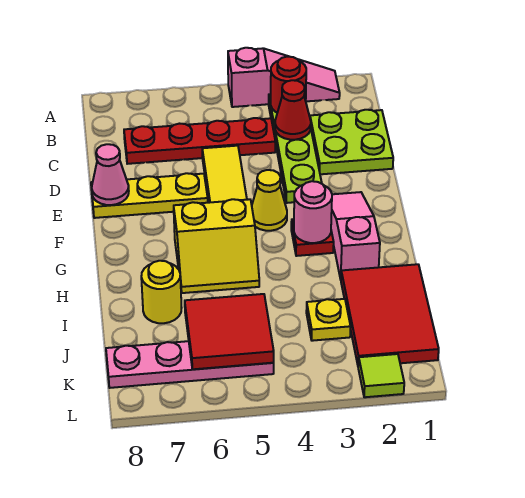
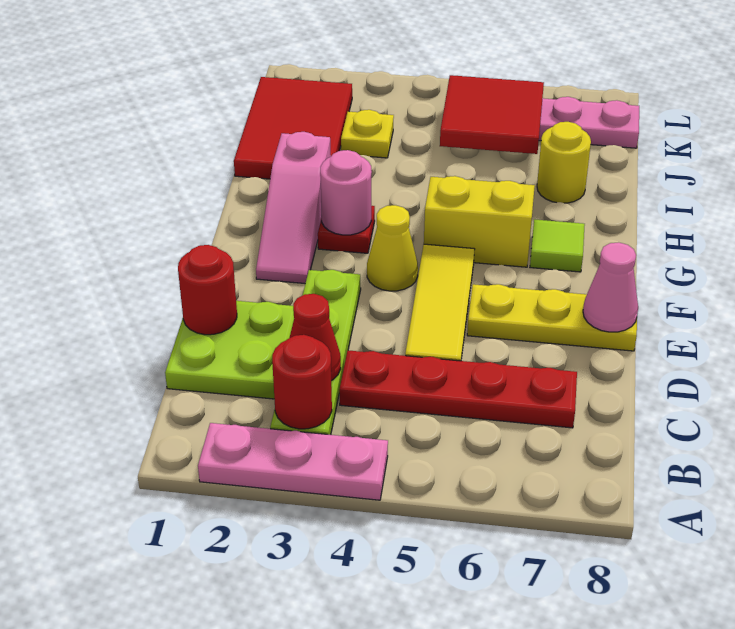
pink slope A2:A4 level 1 top 4 -> pink plate A2:A4 level 1
none -> red round brick D1 level 2
lime tile L2 level 1 -> lime tile G7 level 1

